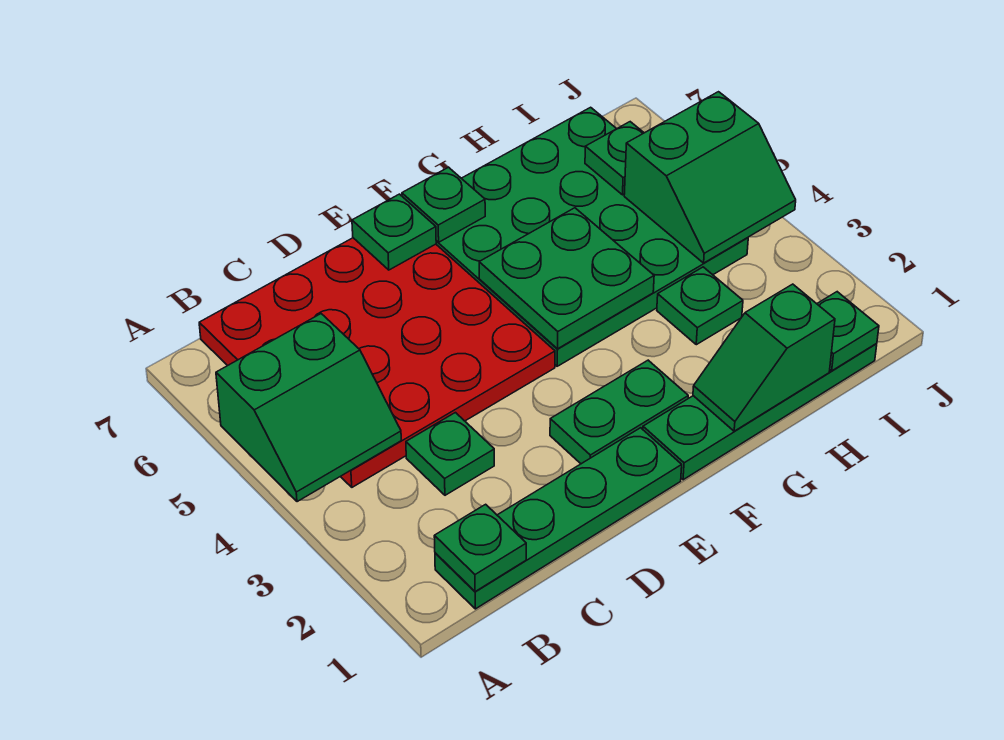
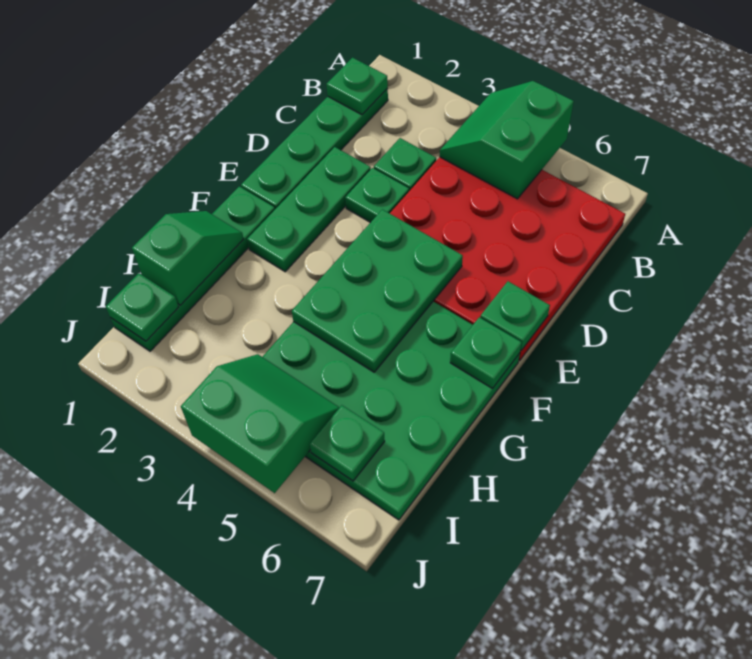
green plate E2:F2 level 1 -> green plate D2:F2 level 1
green plate F4:G5 level 2 -> green plate E4:G5 level 2
green plate H3 level 1 -> green plate D3 level 1
green slope I4:J5 level 2 top 5 -> green slope I4:J5 level 2 top J

